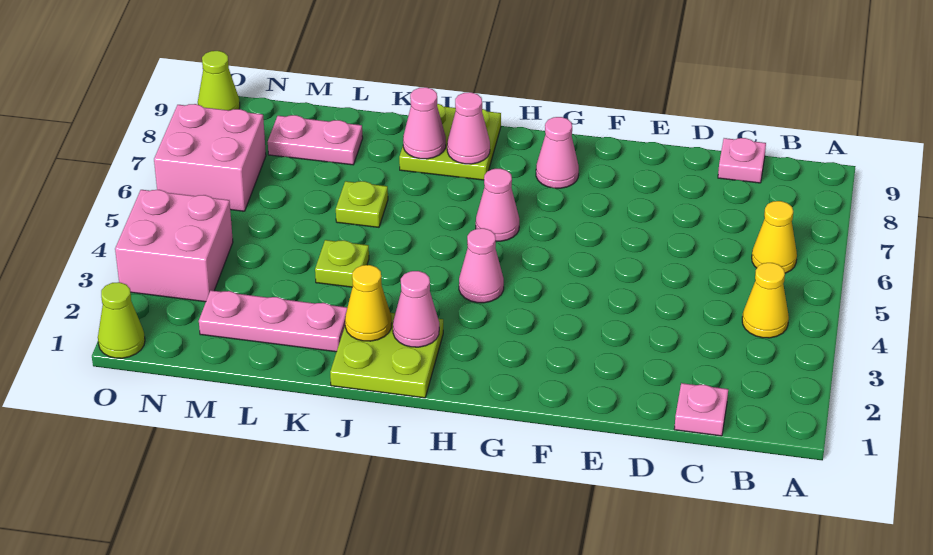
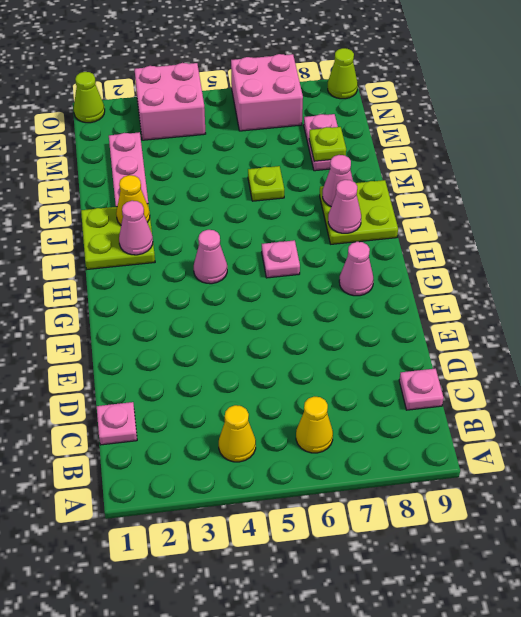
pink cone H6 level 1 -> pink plate H6 level 1
lime plate K4 level 1 -> lime plate L8 level 2

